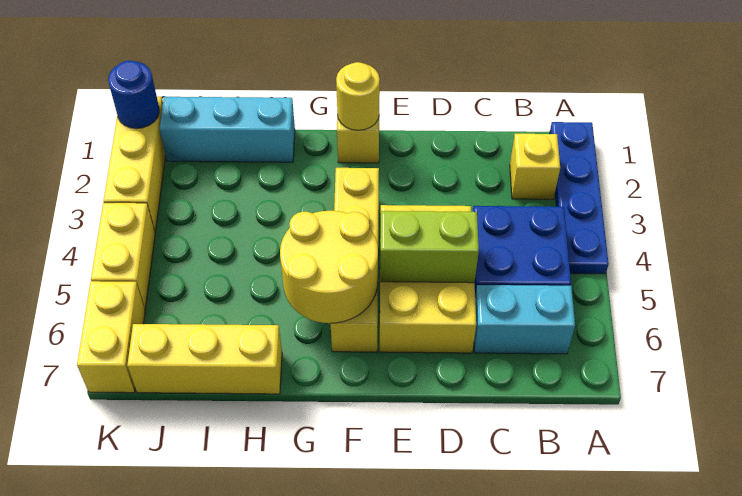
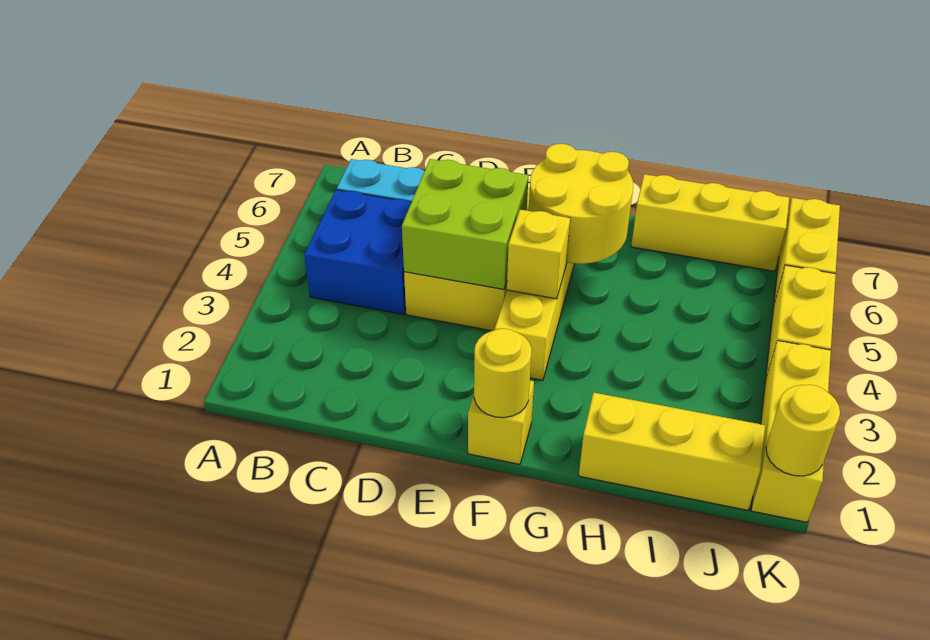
blue plate A1:A4 level 1 -> none
yellow brick B2 level 1 -> yellow brick F4 level 2
lime brick D5:E5 level 2 -> lime brick D4:E5 level 2
cyan brick H1:J1 level 1 -> yellow brick H1:J1 level 1
blue round brick K1 level 2 -> yellow round brick K1 level 2

